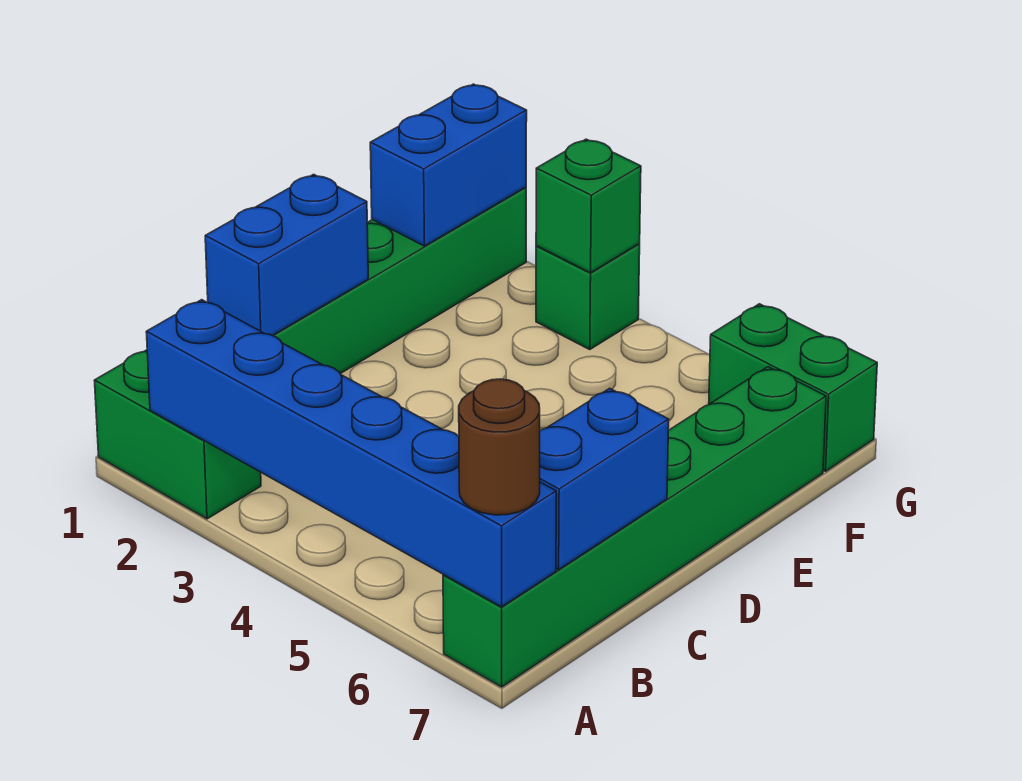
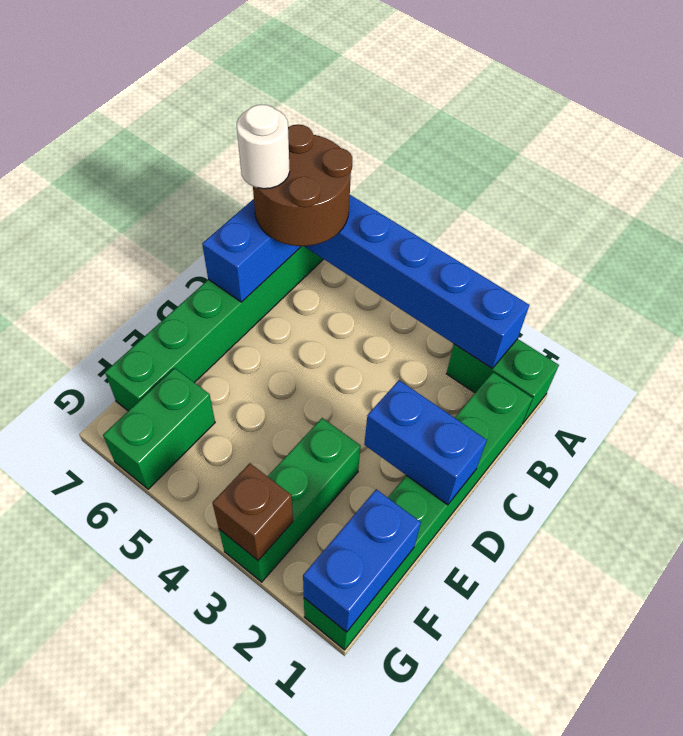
brown round brick A7 level 3 -> brown round brick A6:B7 level 3
none -> white round brick B7 level 4
blue brick C1:D1 level 2 -> blue brick D1:D2 level 2
green brick G3 level 1 -> green brick E3:G3 level 1
green brick G3 level 2 -> brown brick G3 level 2
green brick G6:G7 level 1 -> green brick F6:G6 level 1

